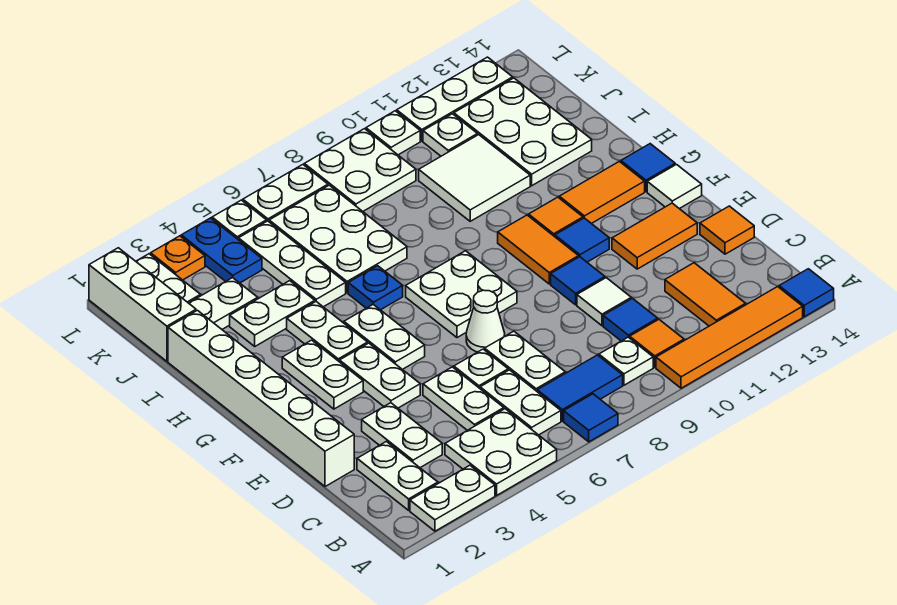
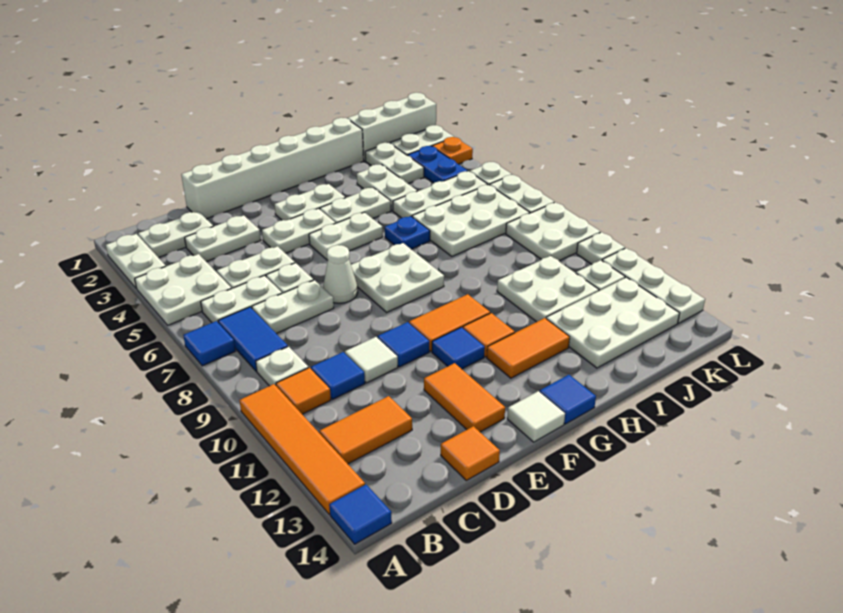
orange tile G12:G13 level 1 -> orange tile G12:H12 level 1
white tile I10:J11 level 1 -> white plate I10:J11 level 1
blue plate K4:L4 level 1 -> blue plate K3:K4 level 1

